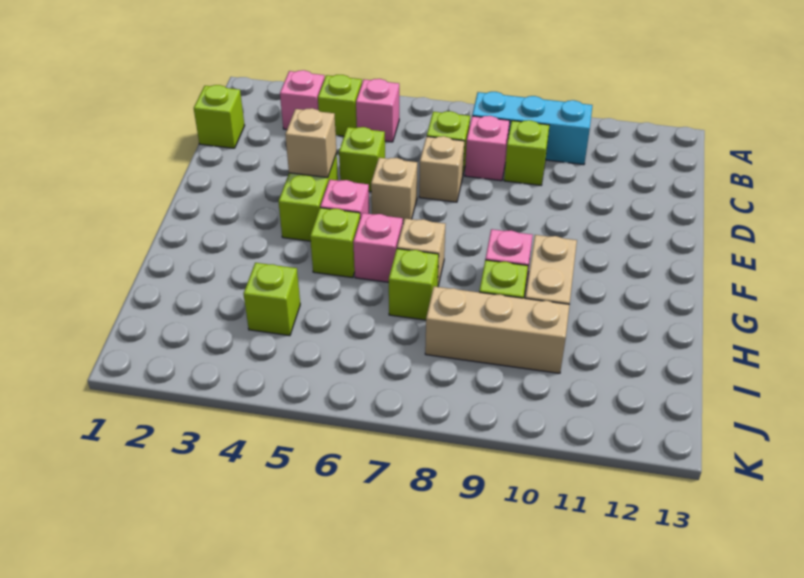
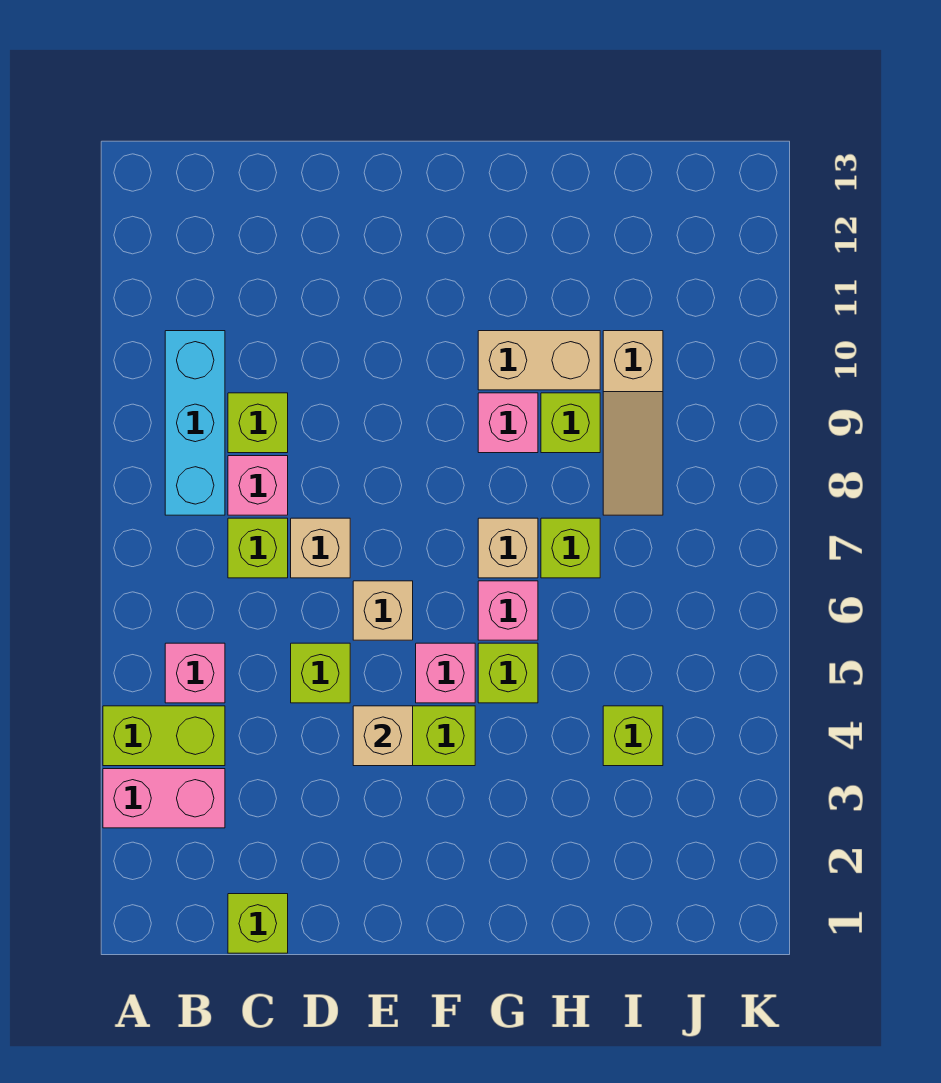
pink brick B3 level 1 -> pink brick A3:B3 level 1
lime brick B4 level 1 -> lime brick A4:B4 level 1
tan brick I8:I10 level 1 -> tan slope I8:I10 level 1 top 10

